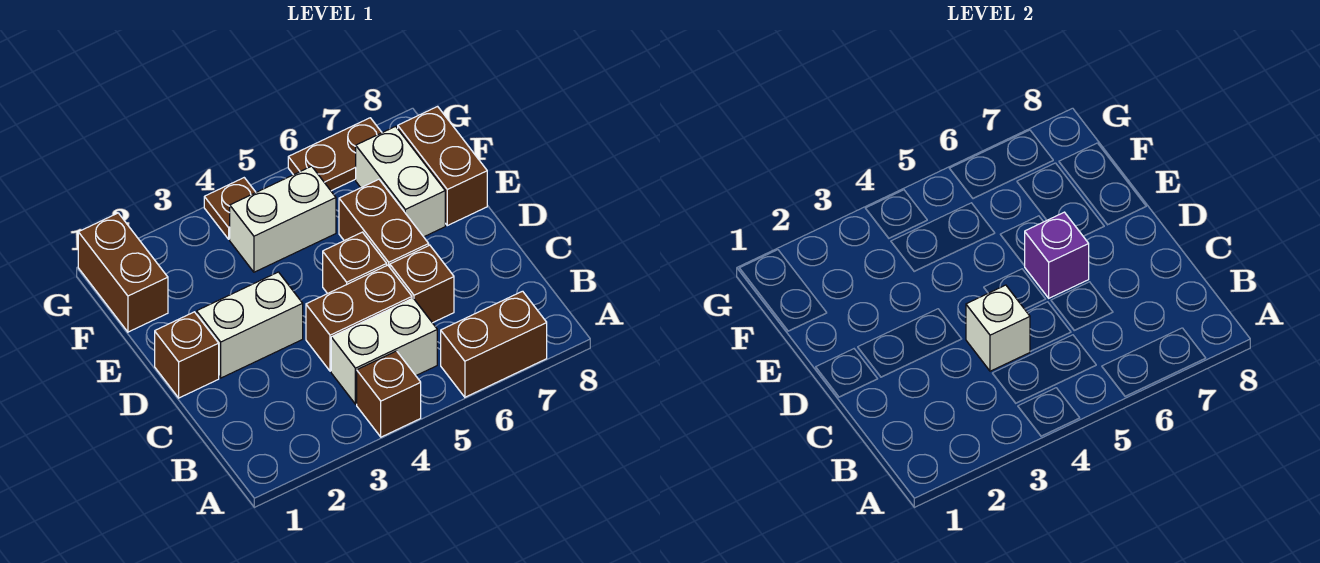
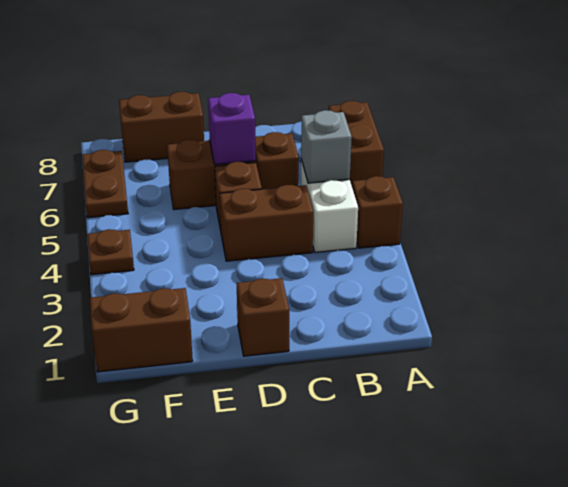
none -> grey brick B5 level 2
brown brick C4:C5 level 1 -> brown brick C4:D4 level 1
white brick C4 level 2 -> none
white brick D2:D3 level 1 -> none
white brick E7:F7 level 1 -> none
white brick F4:F5 level 1 -> none

